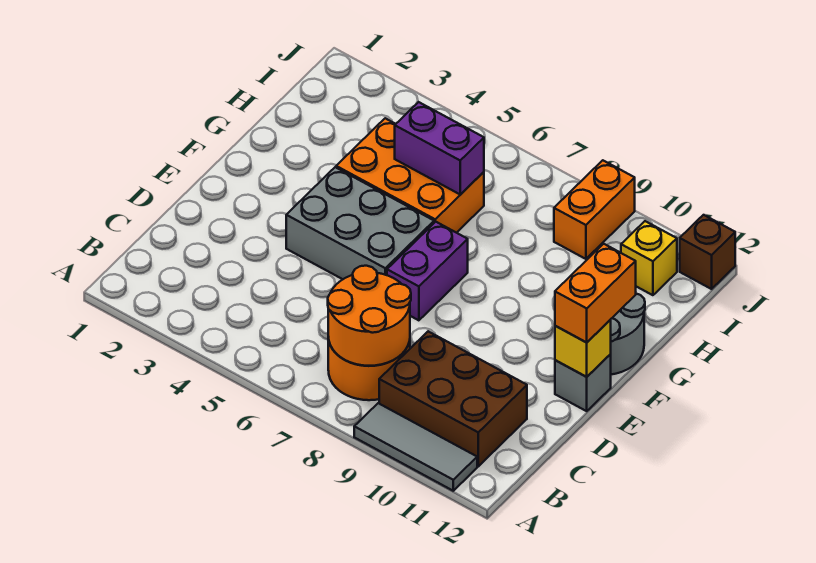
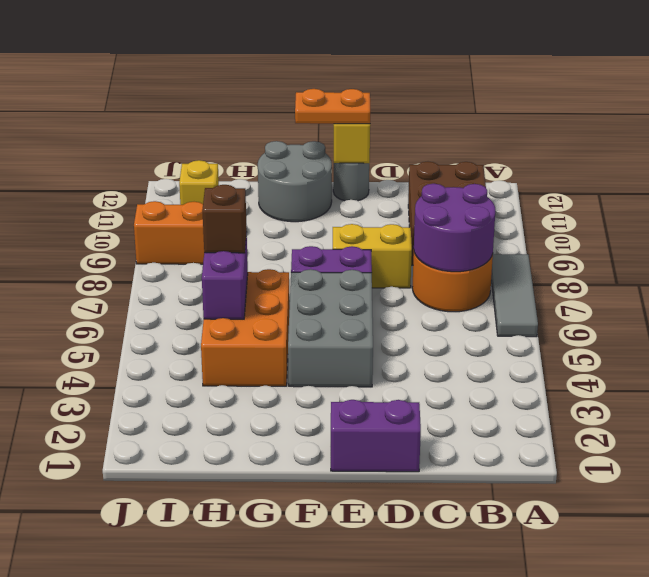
grey tile A9:A11 level 1 -> grey tile A6:A8 level 1
orange round brick B7:C8 level 2 -> purple round brick B7:C8 level 2
none -> purple brick D1:E1 level 1
none -> yellow brick D8:E8 level 1
grey brick E12 level 1 -> grey round brick E12 level 1
orange brick E12:F12 level 3 -> orange plate E12:F12 level 3
brown brick J12 level 1 -> brown brick H6 level 3

